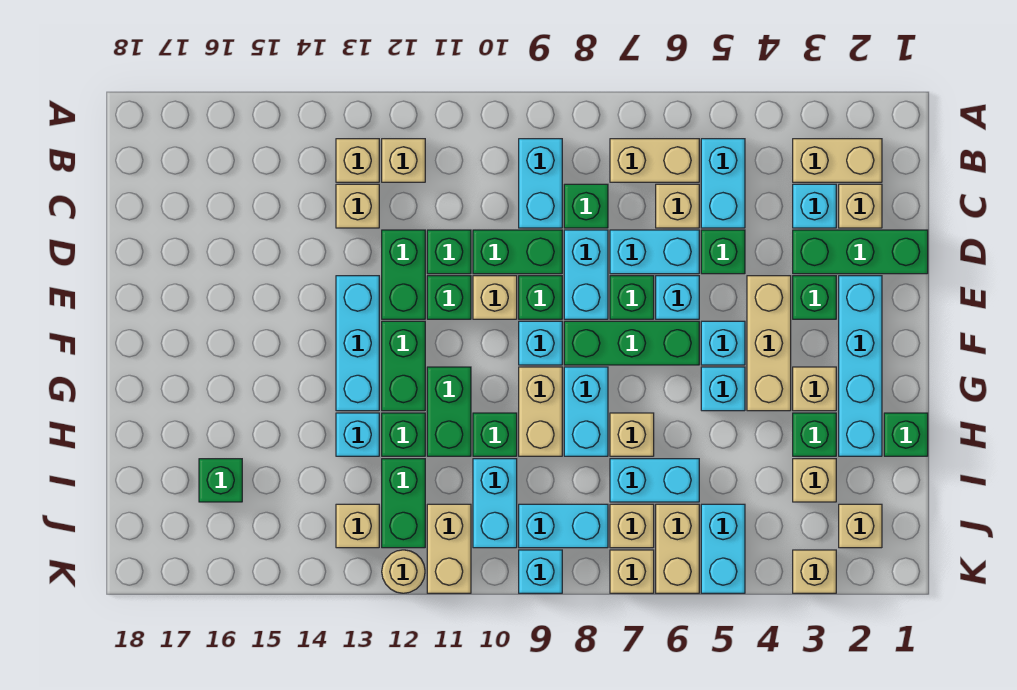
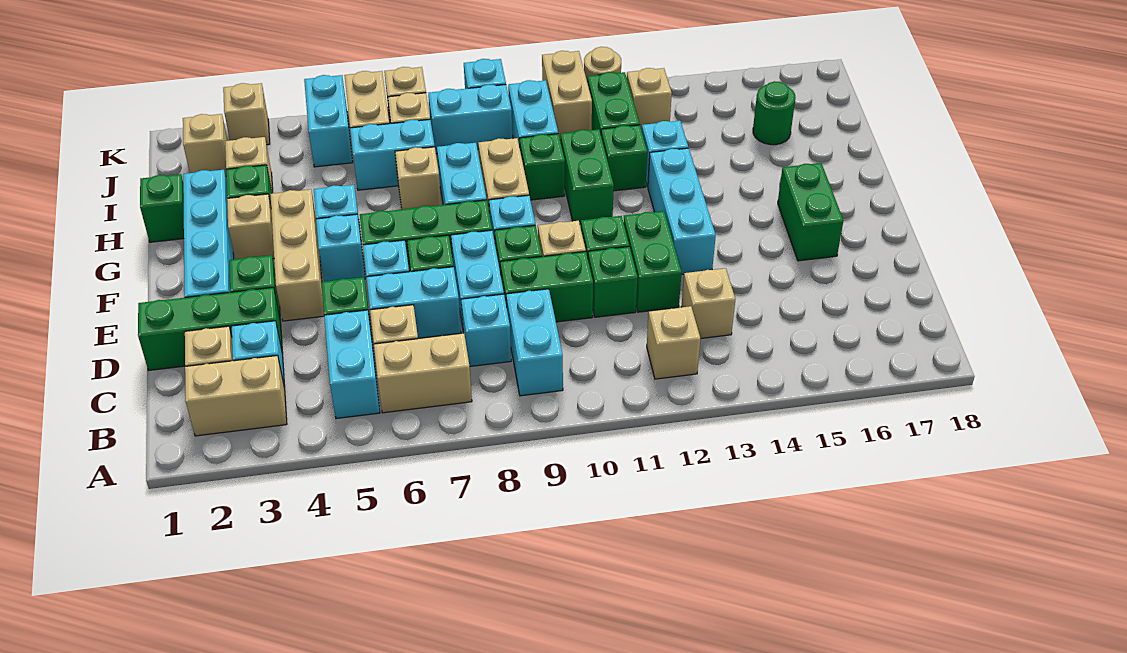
tan brick B13 level 1 -> none
green brick C8 level 1 -> cyan brick C8 level 1
green brick F12:G12 level 1 -> green brick E16:F16 level 1
green brick I16 level 1 -> green round brick I16 level 1

